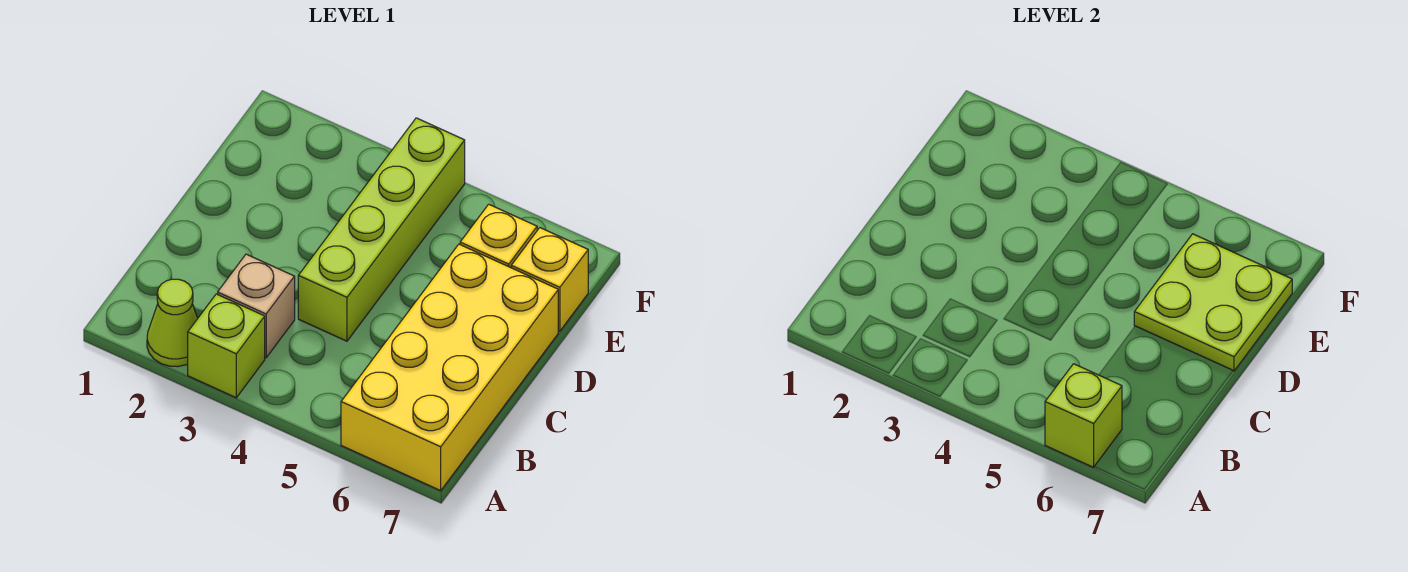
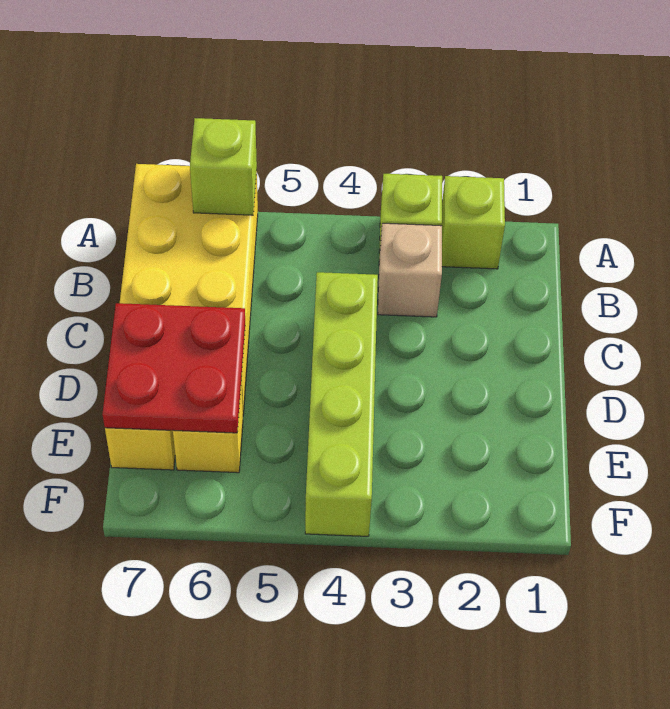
lime cone A2 level 1 -> lime brick A2 level 1
lime plate D6:E7 level 2 -> red plate D6:E7 level 2

